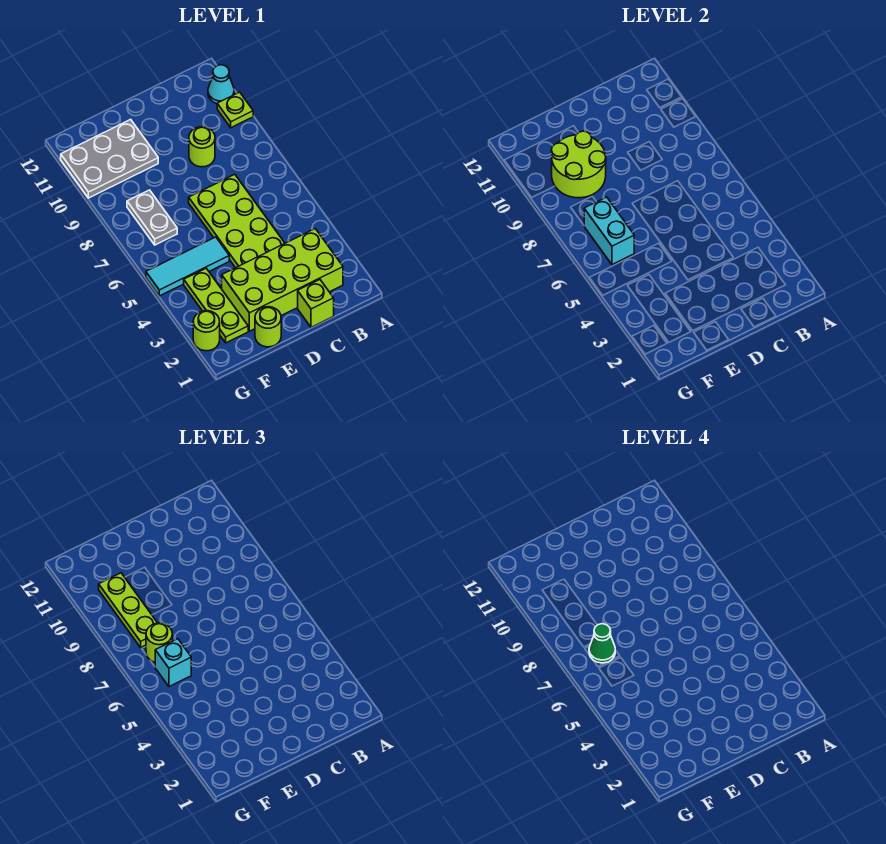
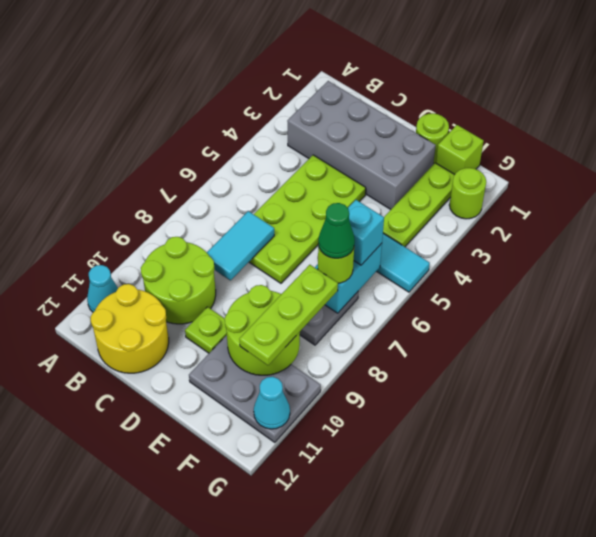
lime plate A10 level 1 -> lime plate D10 level 1
lime brick B2:E3 level 1 -> grey brick B2:E3 level 1
none -> yellow round brick B11:C12 level 1
lime brick C1 level 1 -> lime brick F1 level 1
none -> cyan tile C7:C8 level 2
lime round brick C9 level 1 -> lime round brick B9:C10 level 1
none -> cyan cone G11 level 2

